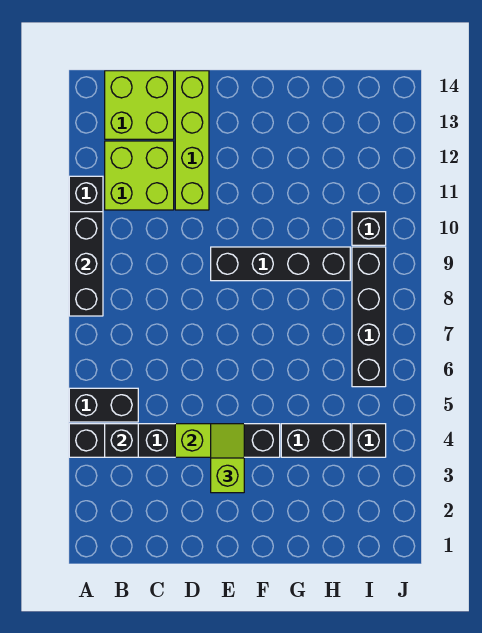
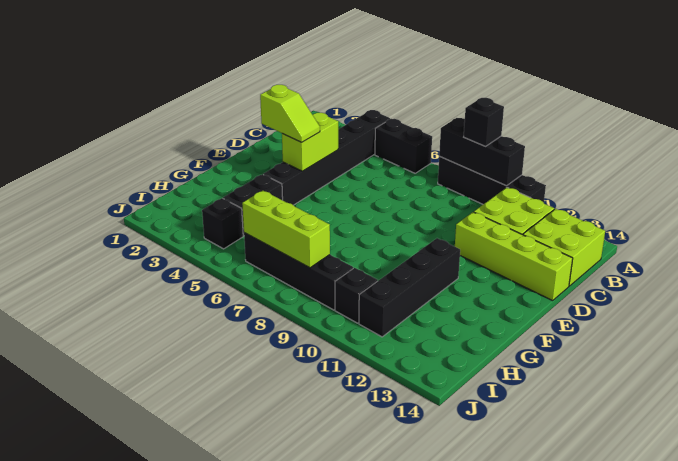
black brick A5:B5 level 1 -> black brick A5:A6 level 1
black brick B4 level 2 -> black brick A9 level 3
black brick E9:H9 level 1 -> black brick F11:I11 level 1
none -> lime brick I6:I8 level 2

